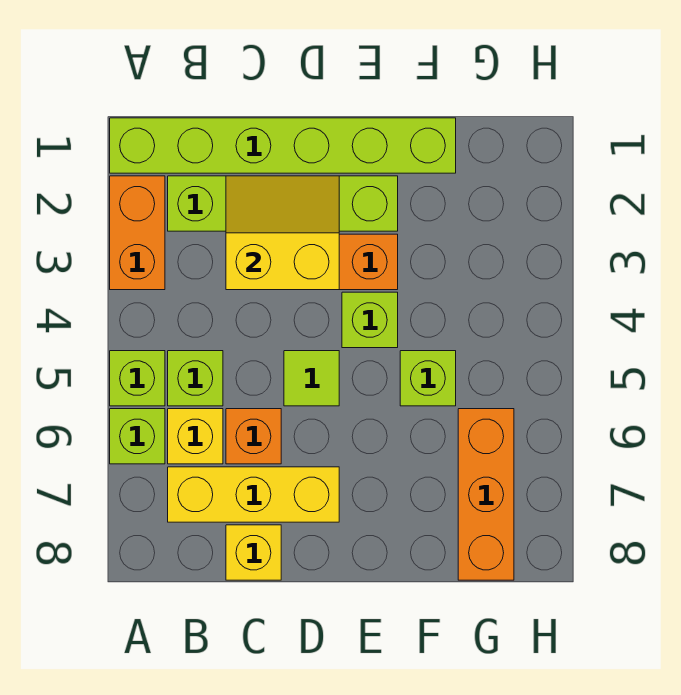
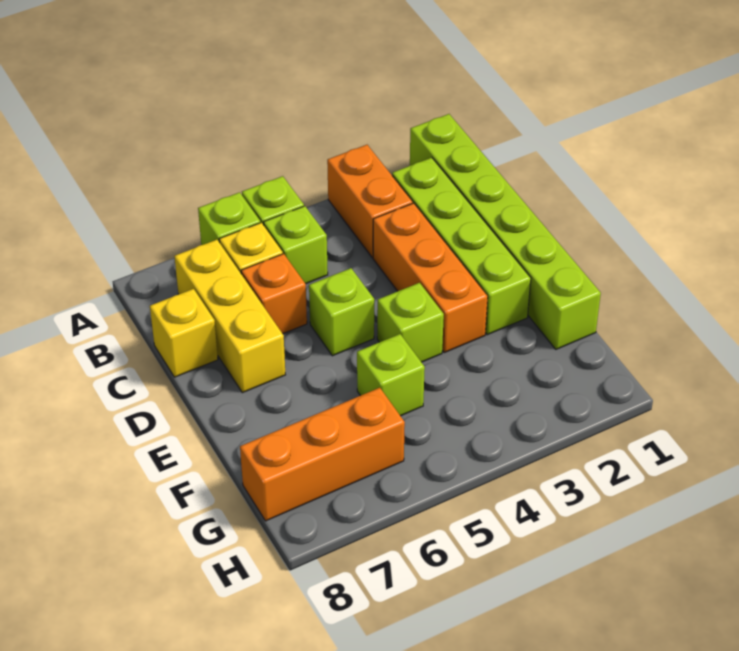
orange brick A2:A3 level 1 -> orange brick A3:B3 level 1
yellow slope C2:D3 level 2 top 3 -> none
lime tile D5 level 1 -> lime brick D5 level 1

